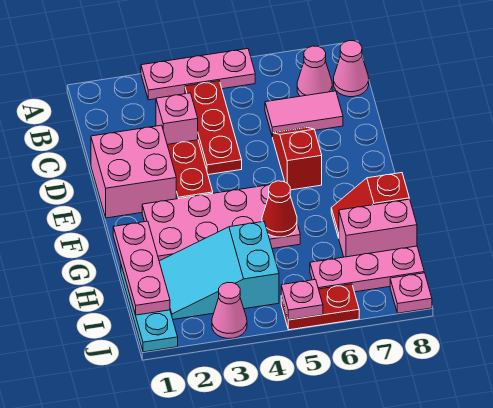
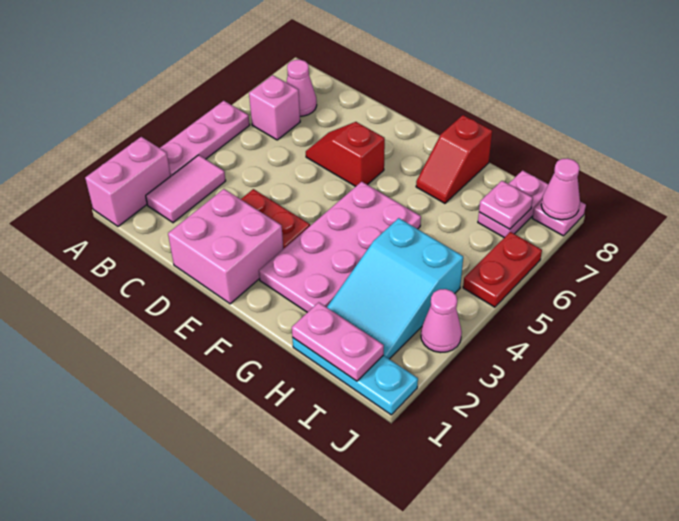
red plate B4:D4 level 1 -> none
pink cone B8 level 1 -> pink cone J8 level 2
pink brick C3 level 1 -> pink brick B6 level 1
pink tile C6:C7 level 1 -> pink tile B2:B3 level 1
pink plate G1:I1 level 2 -> pink plate H1:I1 level 2
red cone G5 level 2 -> none
pink brick H7:H8 level 1 -> pink brick A1:A2 level 1
pink plate I6:I8 level 1 -> pink plate I7:I8 level 1
pink plate J5 level 2 -> pink plate I7 level 2

